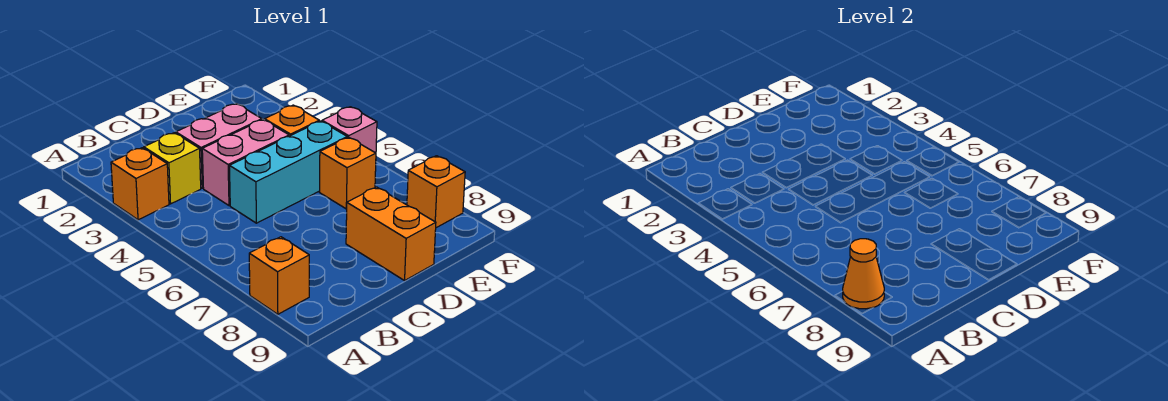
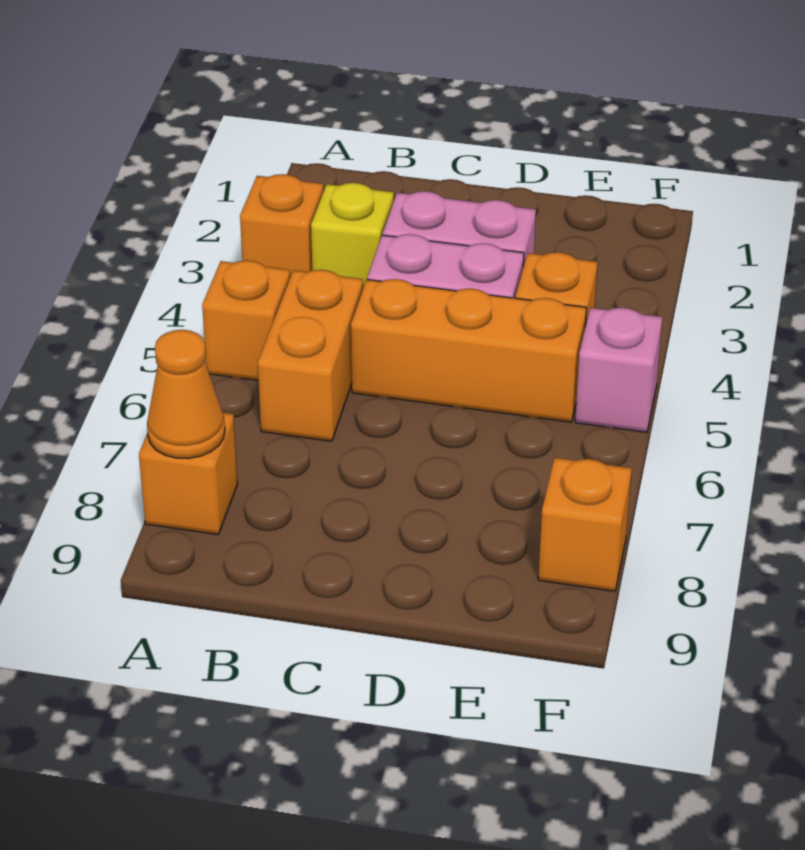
cyan brick C5:E5 level 1 -> orange brick C5:E5 level 1
orange brick D8:D9 level 1 -> orange brick B5:B6 level 1
orange brick E6 level 1 -> orange brick A5 level 1

